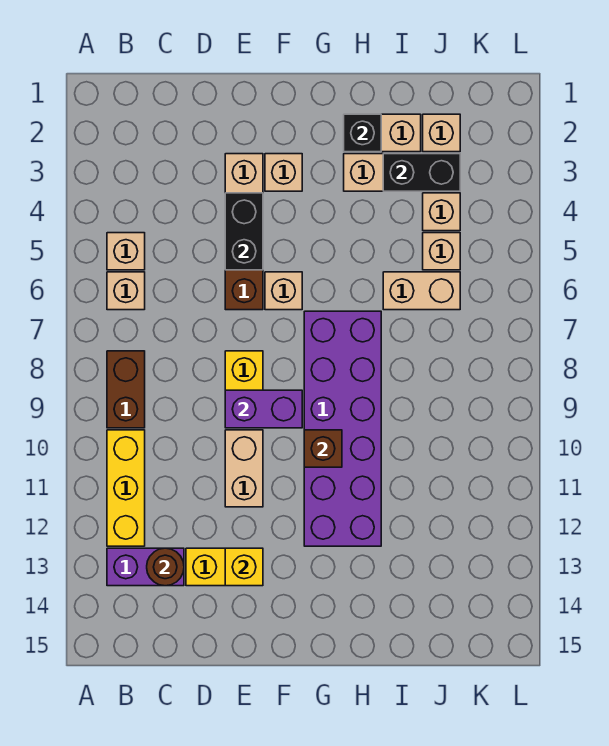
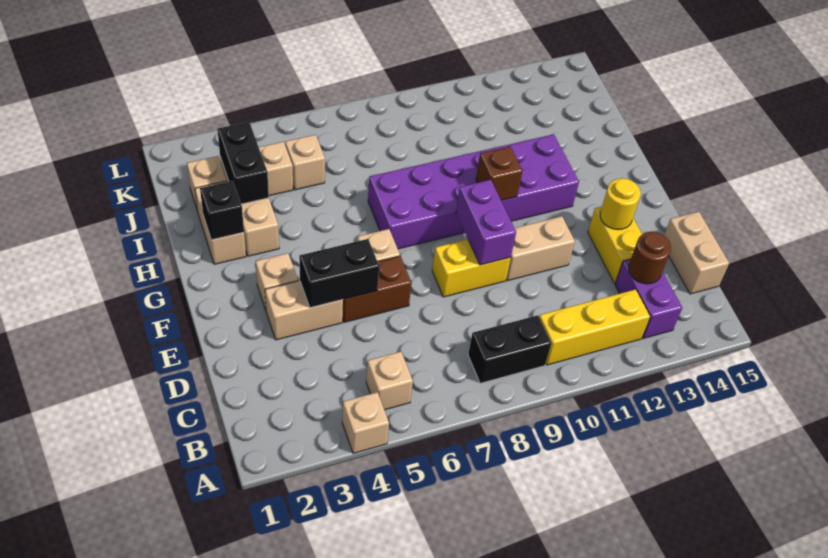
tan brick B6 level 1 -> tan brick A4 level 1
brown brick B8:B9 level 1 -> black brick B8:B9 level 1
yellow brick E13 level 2 -> yellow round brick E13 level 2
tan brick I6:J6 level 1 -> tan brick C15:D15 level 1

